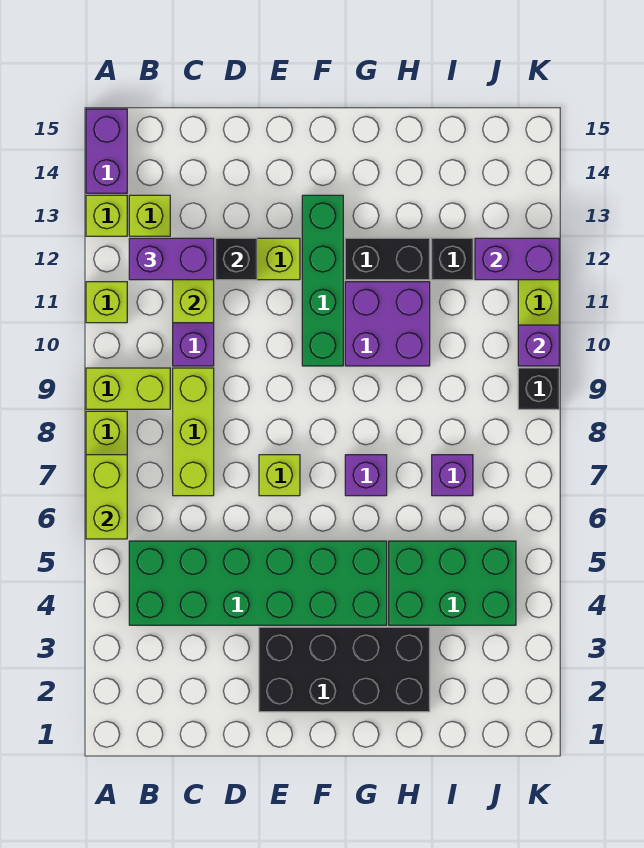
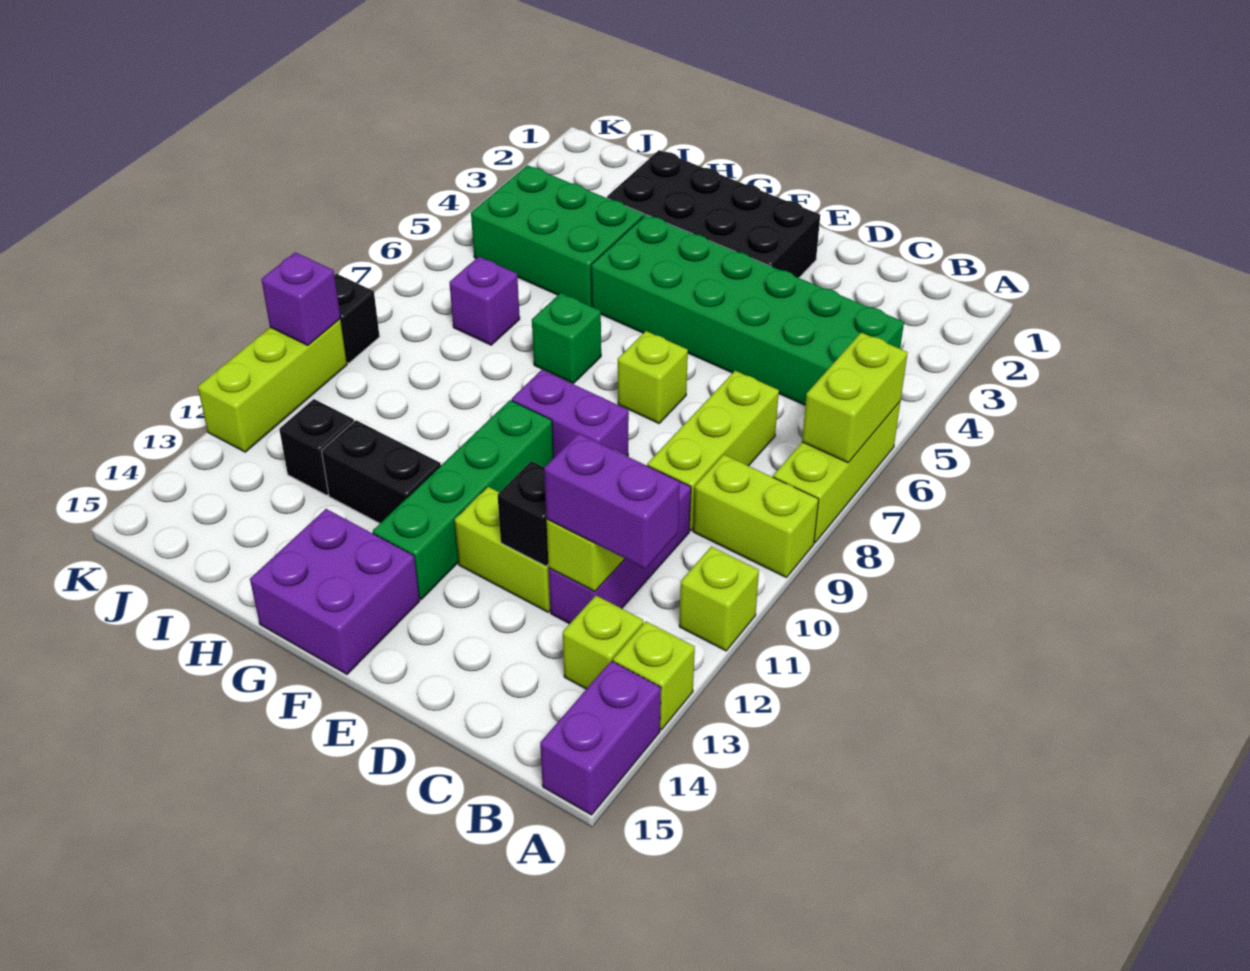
purple brick G7 level 1 -> green brick G7 level 1
purple brick G10:H11 level 1 -> purple brick F14:G15 level 1
purple brick J12:K12 level 2 -> purple brick E9:F9 level 1

